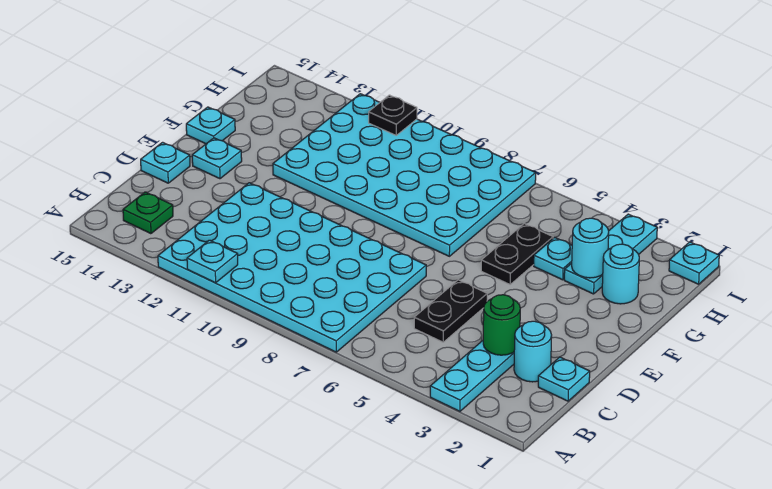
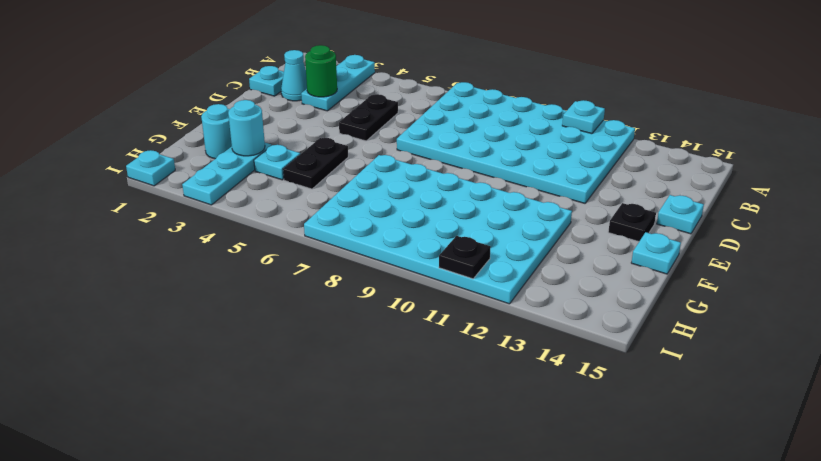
green plate B14 level 1 -> none
cyan round brick C2 level 1 -> cyan cone C2 level 1
cyan plate E14 level 1 -> black plate E14 level 1

